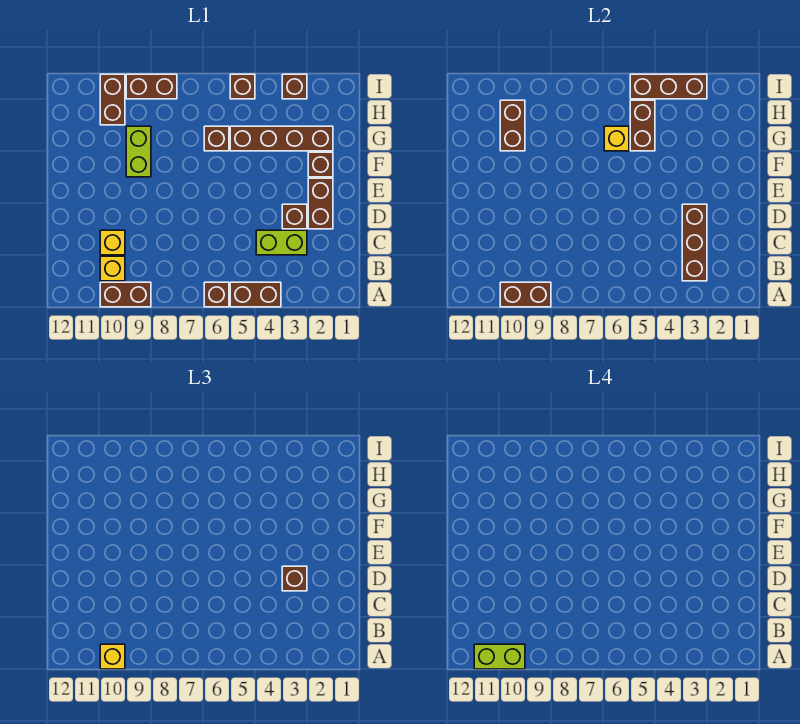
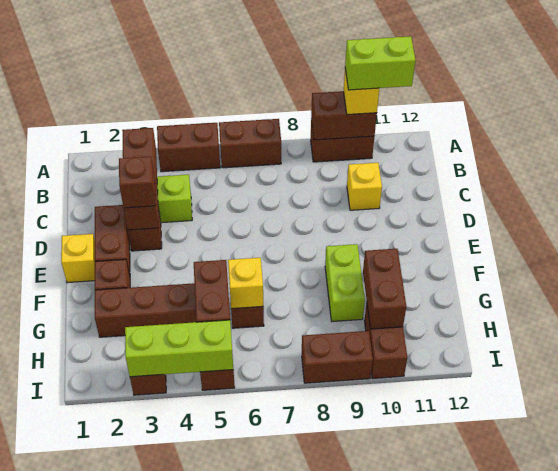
brown brick A6 level 1 -> brown brick A6:A7 level 1
yellow brick B10 level 1 -> yellow brick E1 level 1
brown brick I3:I5 level 2 -> lime brick I3:I5 level 2

